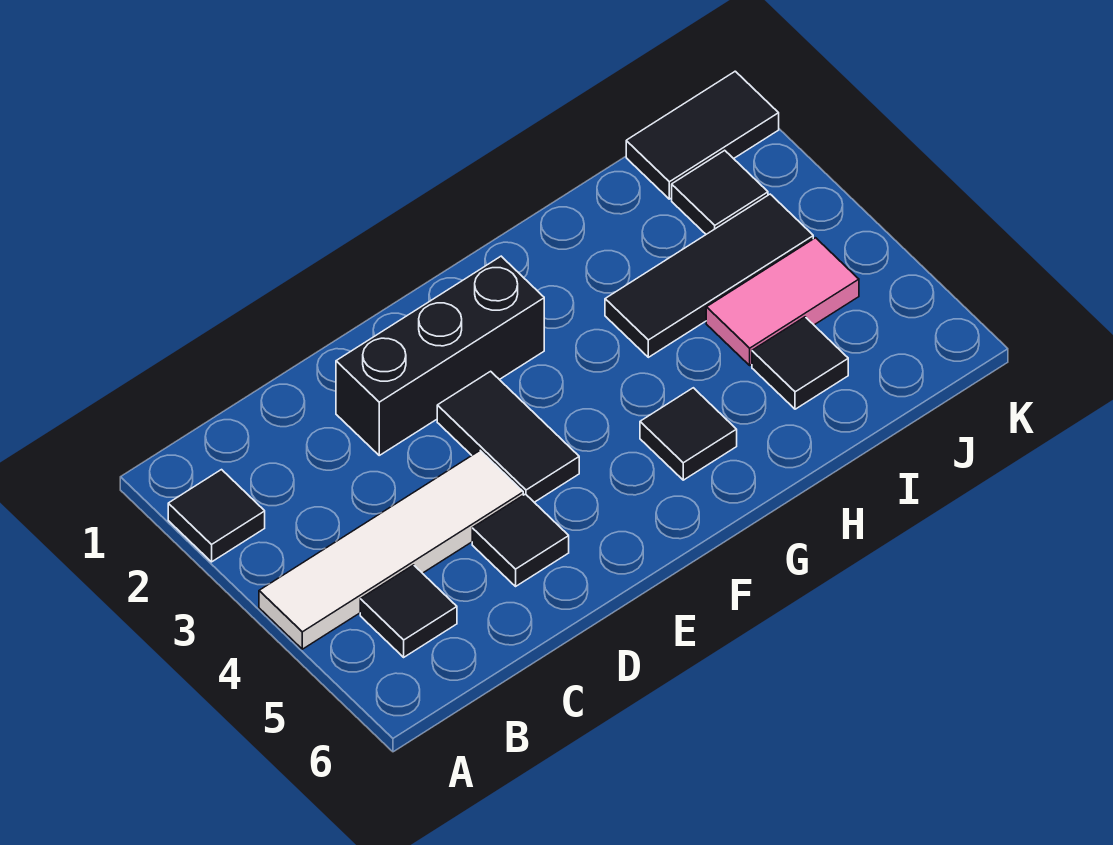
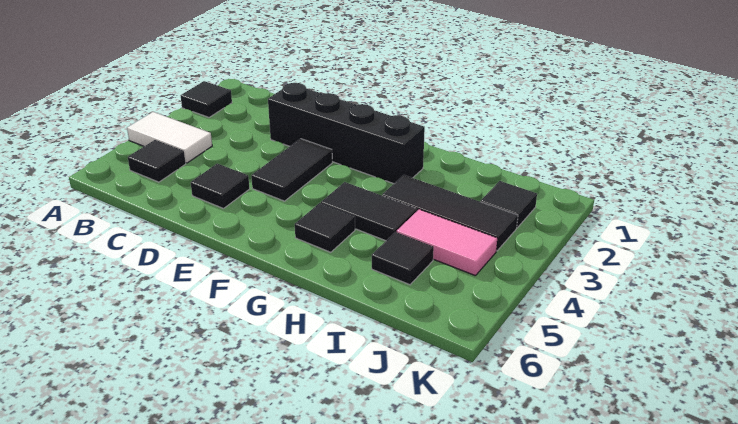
white tile A4:D4 level 1 -> white tile A4:B4 level 1
black brick D2:F2 level 1 -> black brick D2:G2 level 1
black tile J1:K1 level 1 -> black tile G4:H4 level 1

